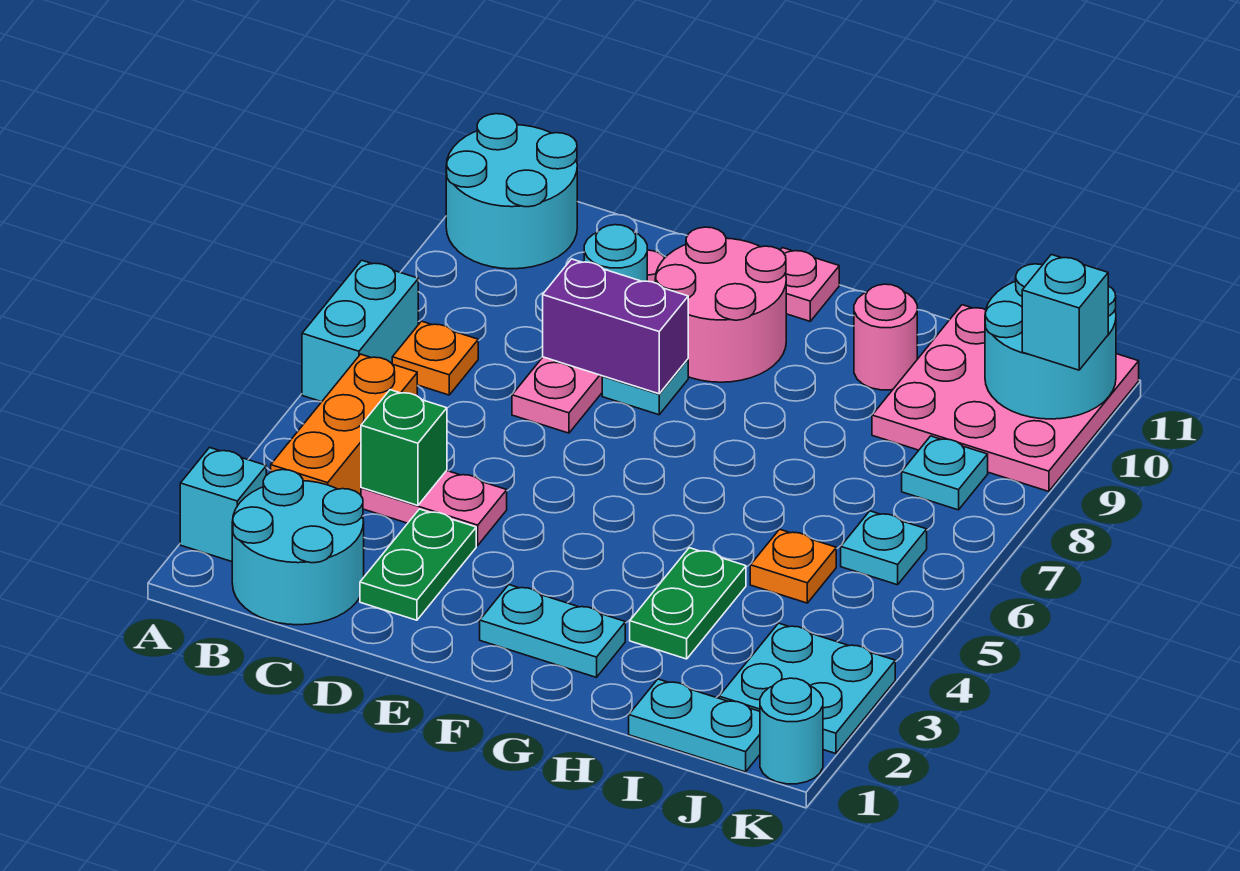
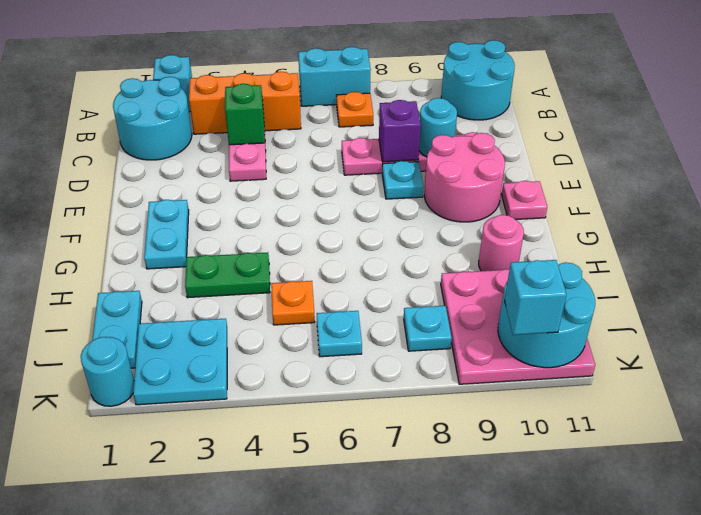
green plate D2:D3 level 1 -> none
purple brick D8:E8 level 2 -> purple brick D8 level 2

